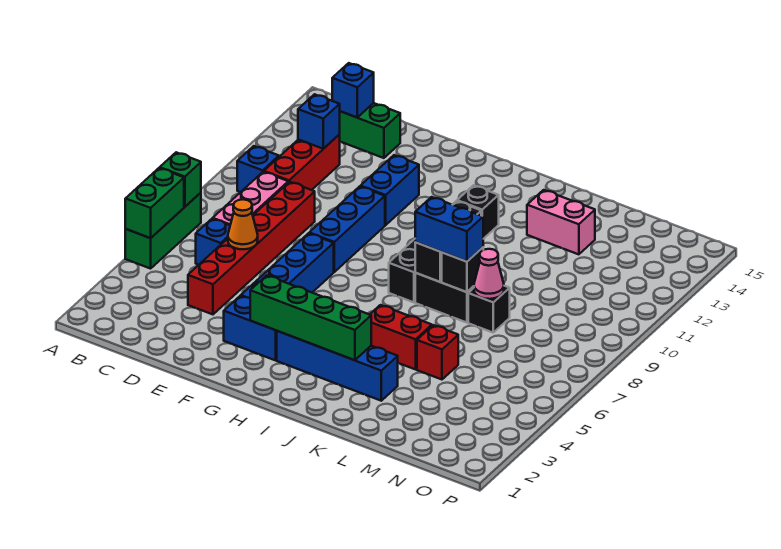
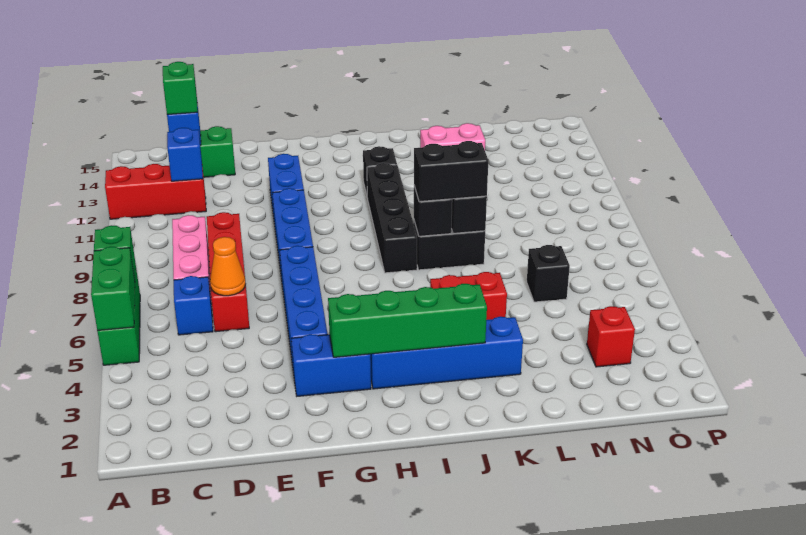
blue brick B10 level 1 -> none
red brick C10:C12 level 1 -> red brick A12:C12 level 1
none -> green brick C14 level 3
red brick D4:D9 level 1 -> red brick D6:D9 level 1
blue brick J8:K8 level 3 -> black brick J8:K8 level 3
red brick L5 level 1 -> red brick N3 level 1
black brick L8 level 1 -> black brick M6 level 1
pink cone L8 level 2 -> none

